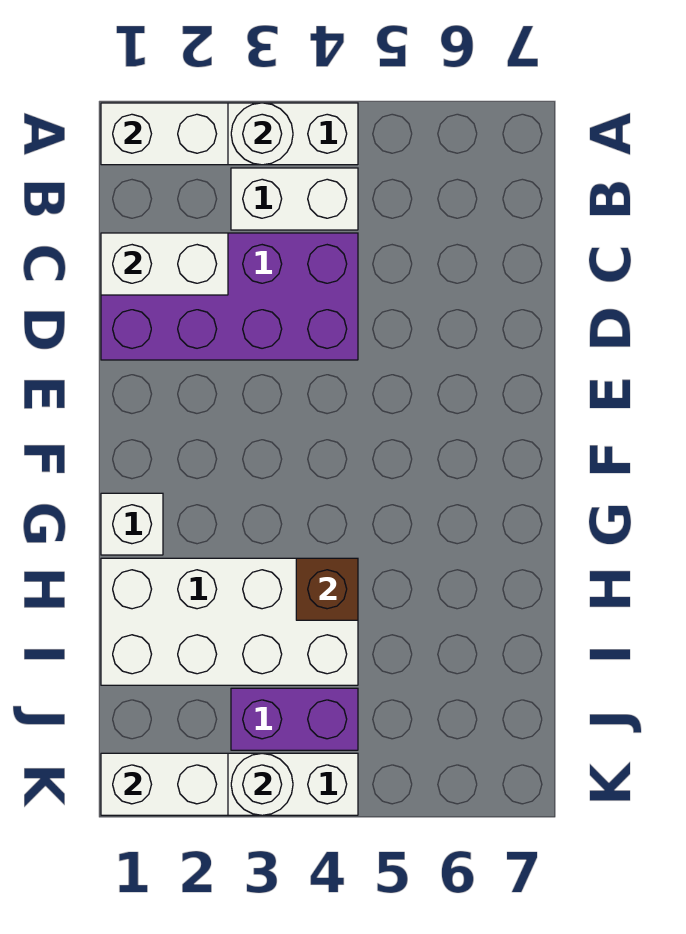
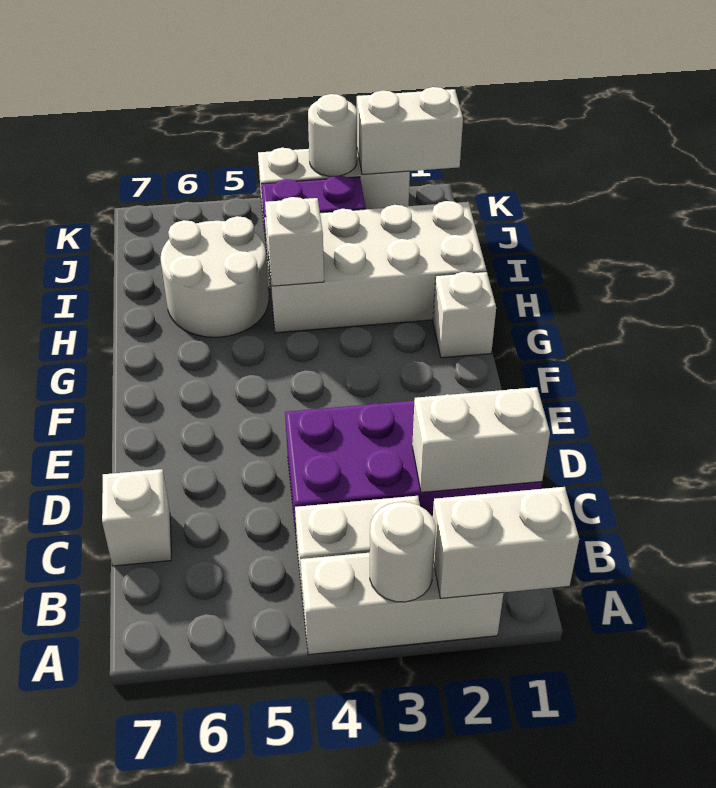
none -> white brick C7 level 1
brown brick H4 level 2 -> white brick H4 level 2
none -> white round brick H5:I6 level 1

